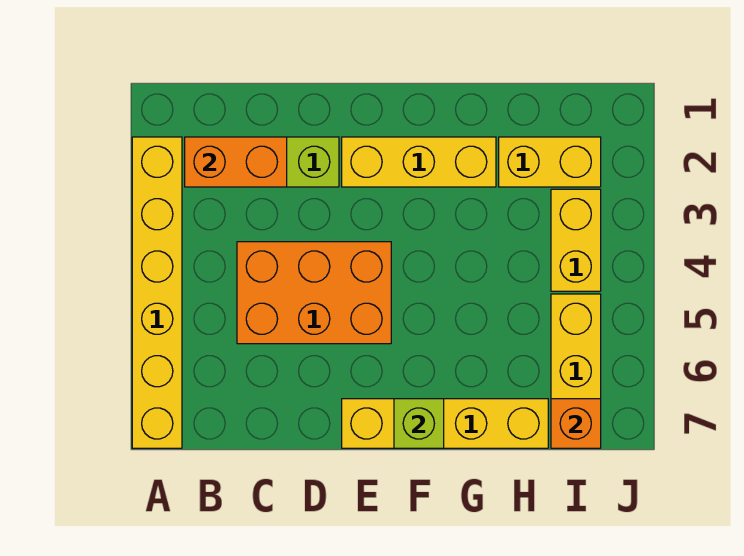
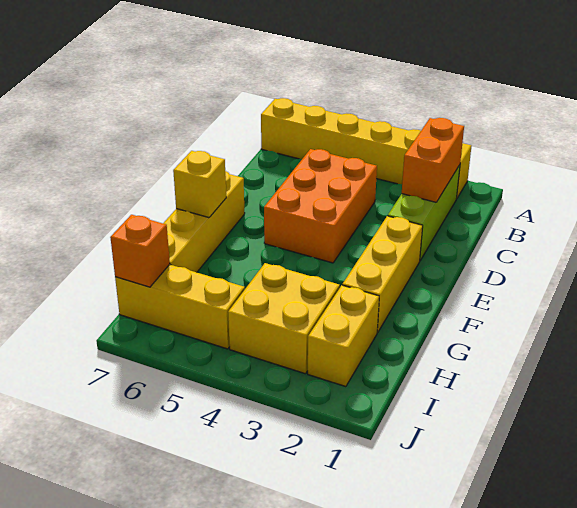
lime brick F7 level 2 -> yellow brick F7 level 2
yellow brick I3:I4 level 1 -> yellow brick H3:I4 level 1

